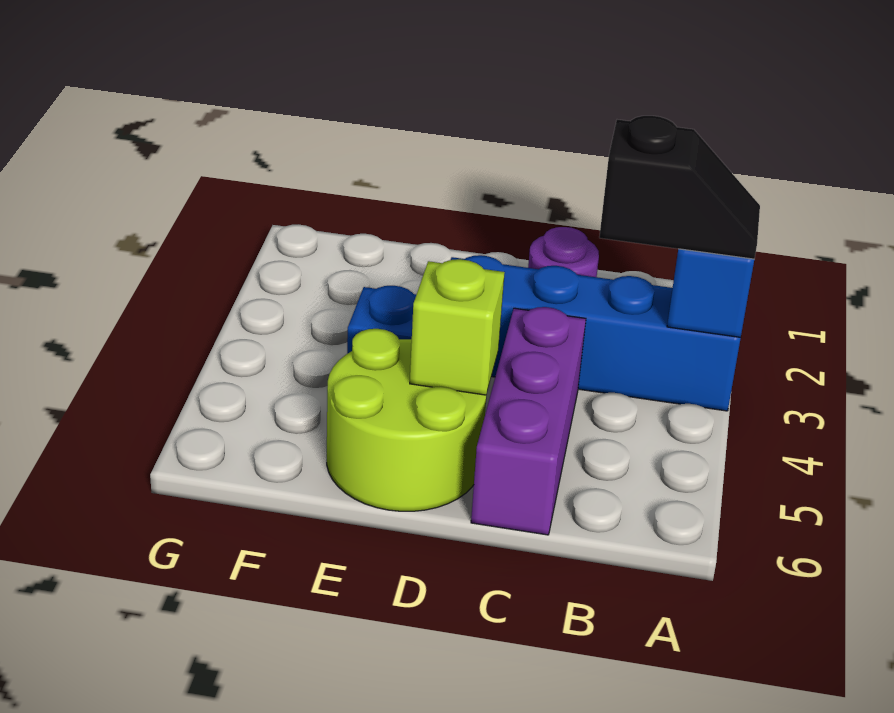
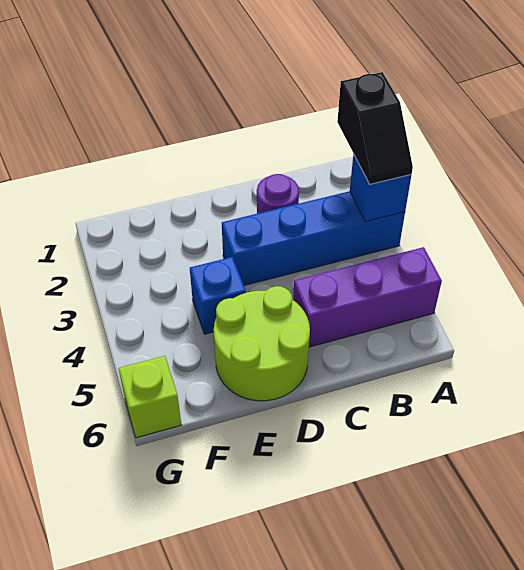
black slope A3:B3 level 3 top B -> black slope A2:A3 level 3 top 2
purple brick C4:C6 level 1 -> purple brick A5:C5 level 1
lime brick D5 level 2 -> lime brick G6 level 1

